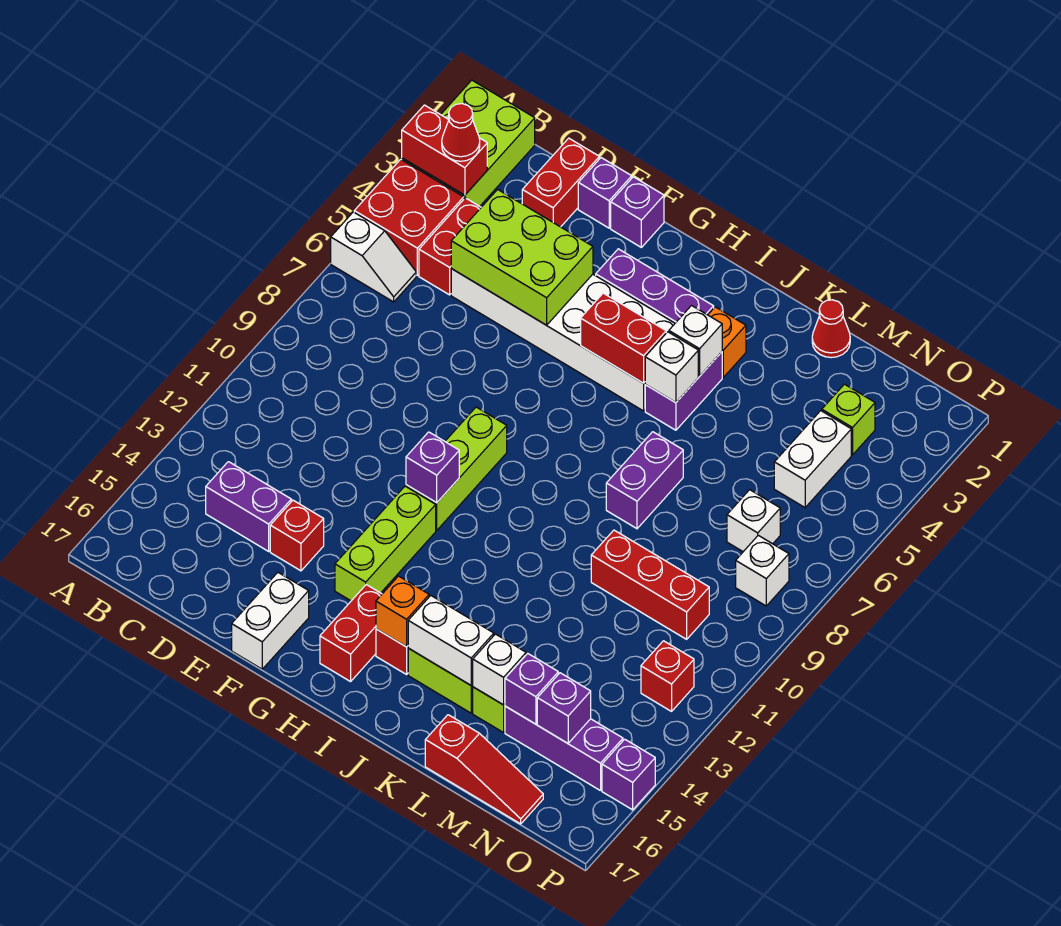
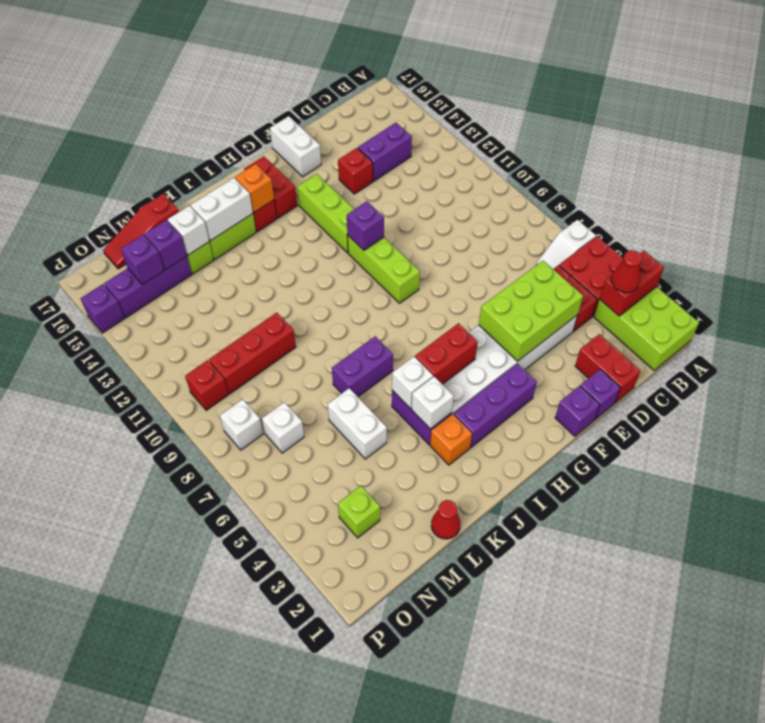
purple brick K7:K8 level 1 -> purple brick J7:K7 level 1
white brick N4:N5 level 1 -> white brick L5:L6 level 1
red brick O12 level 1 -> red brick O10 level 1

